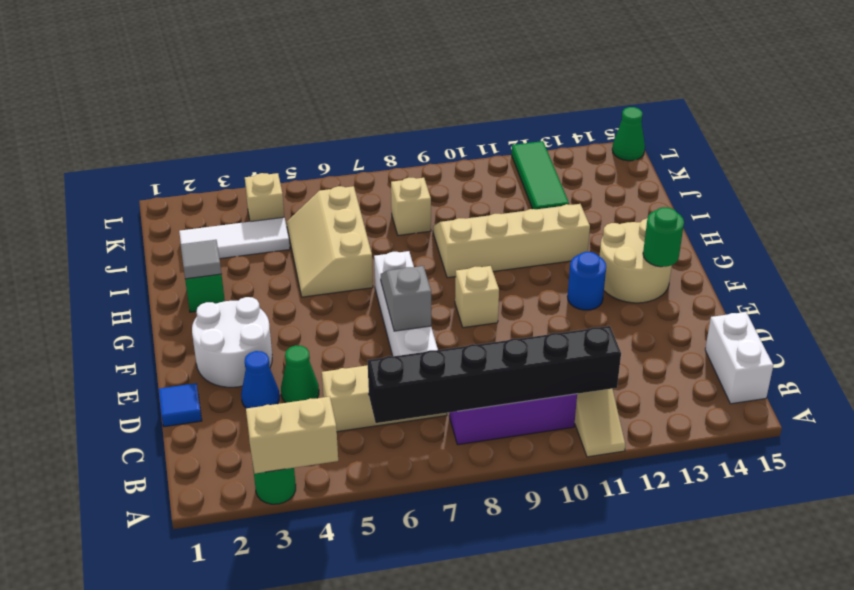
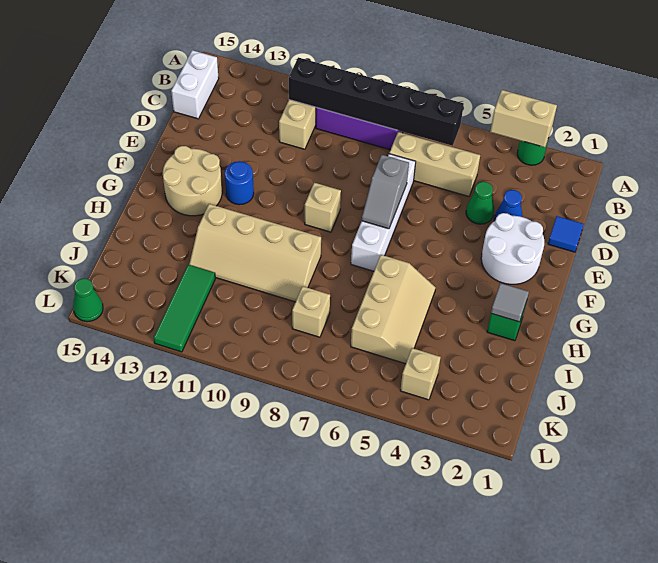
green round brick F14 level 2 -> none
white tile J2:J4 level 1 -> none

